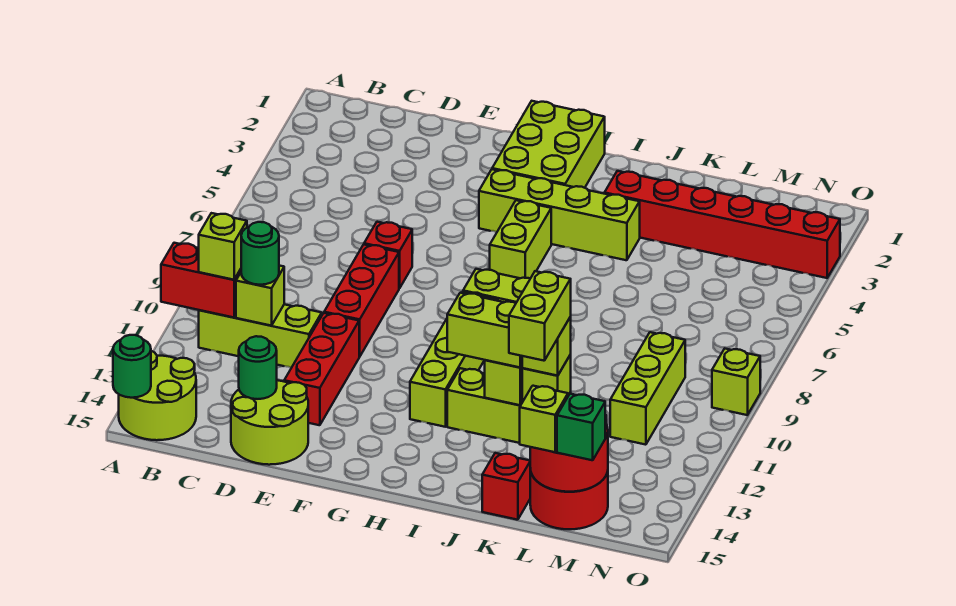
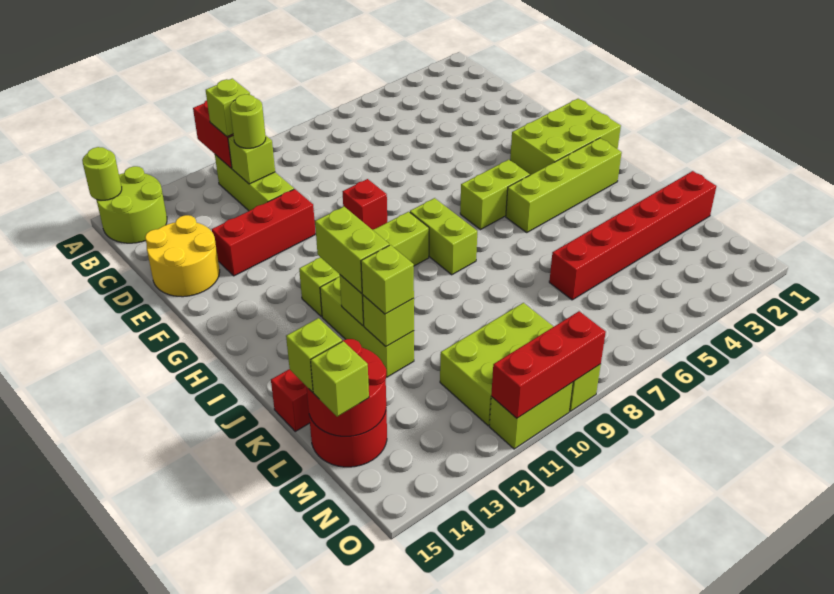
green round brick A15 level 2 -> lime round brick A15 level 2
green round brick C11 level 3 -> lime round brick C11 level 3
lime round brick D14:E15 level 1 -> yellow round brick D14:E15 level 1
green round brick D14 level 2 -> none
red brick E7 level 1 -> red brick F9 level 1
red brick E8:E10 level 1 -> red brick O9:O11 level 2
lime brick G4:J4 level 1 -> lime brick I2:I5 level 1
red brick J3:O3 level 1 -> red brick L1:L6 level 1
lime brick K12:K13 level 4 -> lime brick O10:O11 level 1
lime brick M9:M11 level 1 -> lime brick M9:N11 level 1
green brick M15 level 3 -> lime brick M15 level 3

